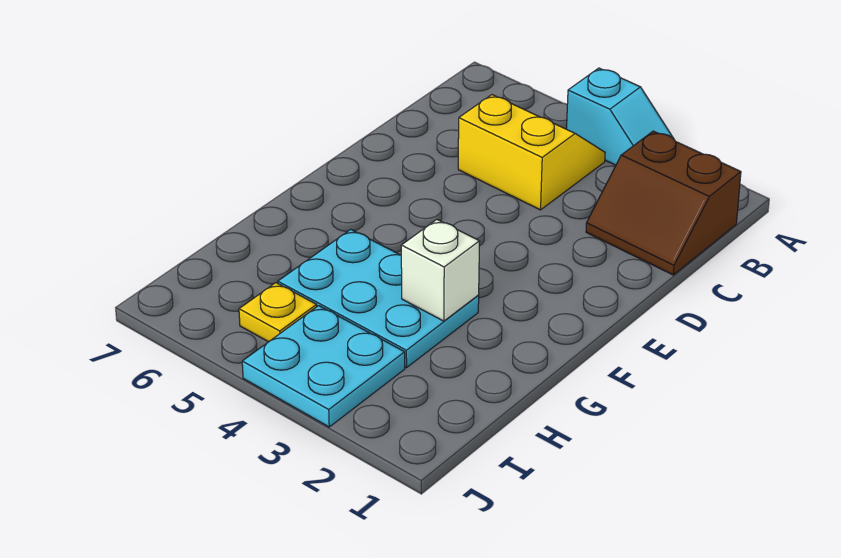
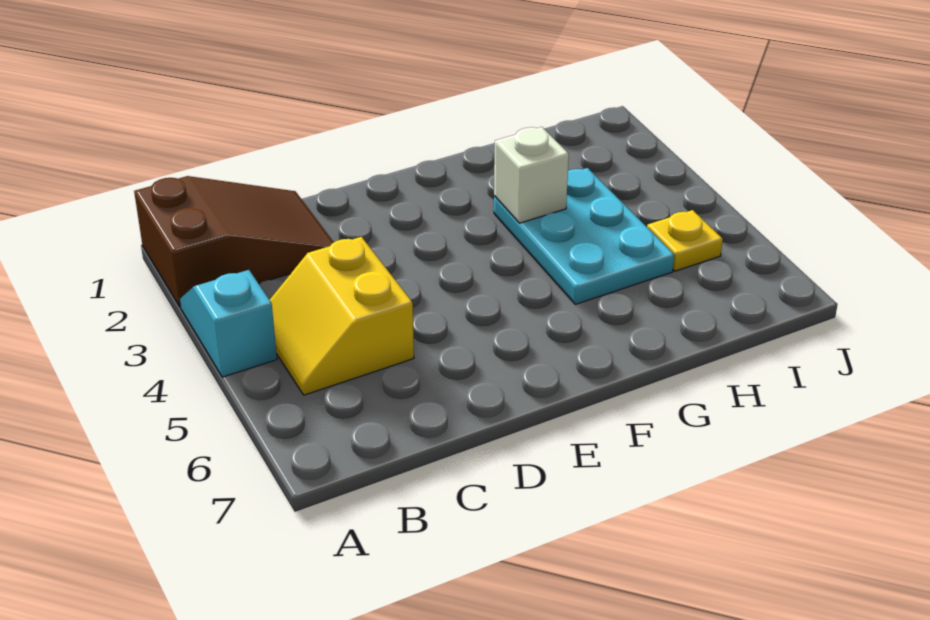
brown slope B1:C2 level 1 top B -> brown slope A1:C2 level 1 top A
cyan plate I3:J4 level 1 -> none

